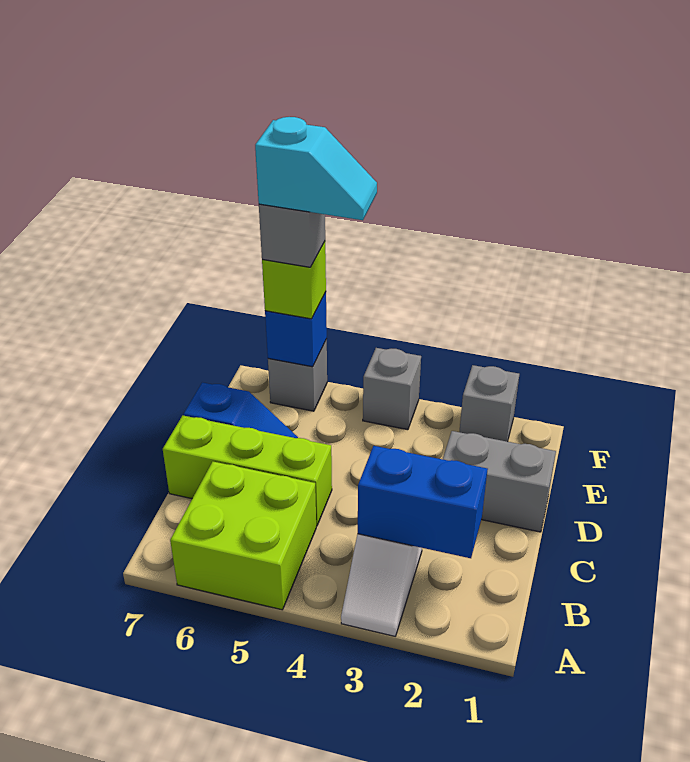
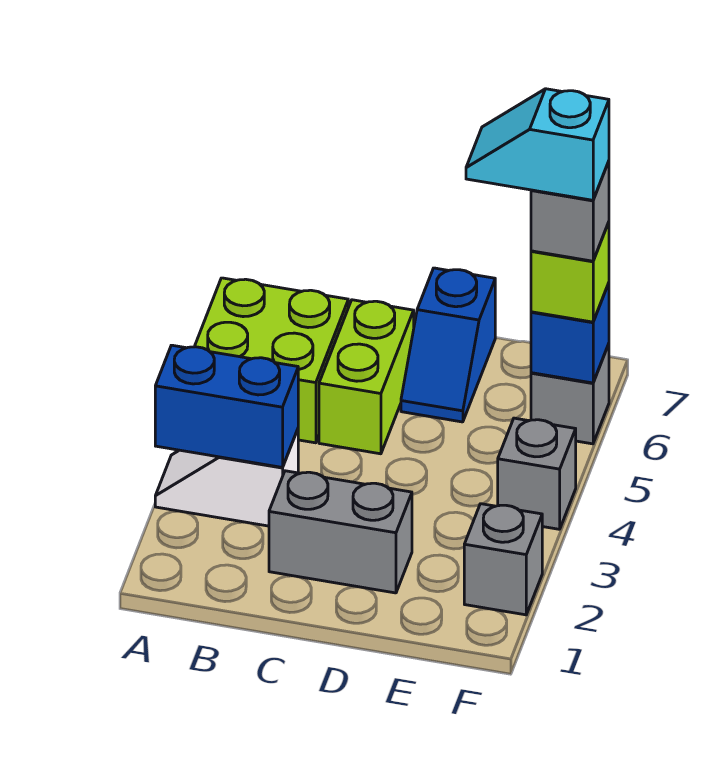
blue brick B2:B3 level 2 -> blue brick A3:B3 level 2
lime brick C5:C7 level 1 -> lime brick C5:C6 level 1
grey brick D1:D2 level 1 -> grey brick C2:D2 level 1
cyan slope F5:F6 level 5 top 6 -> cyan slope E6:F6 level 5 top F

